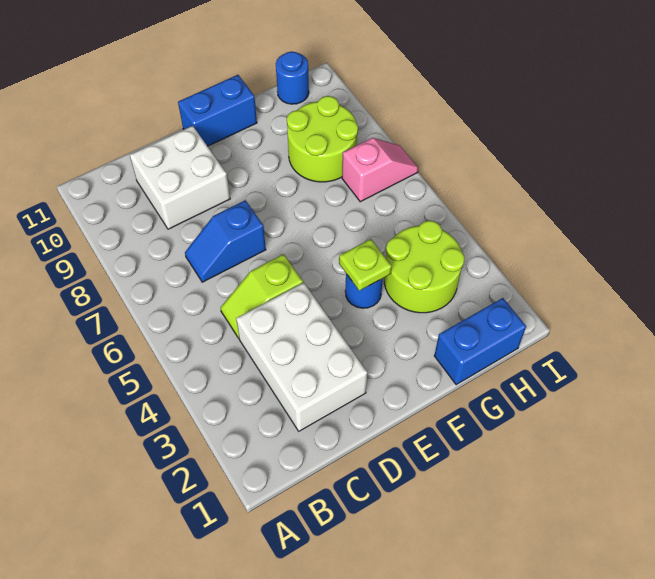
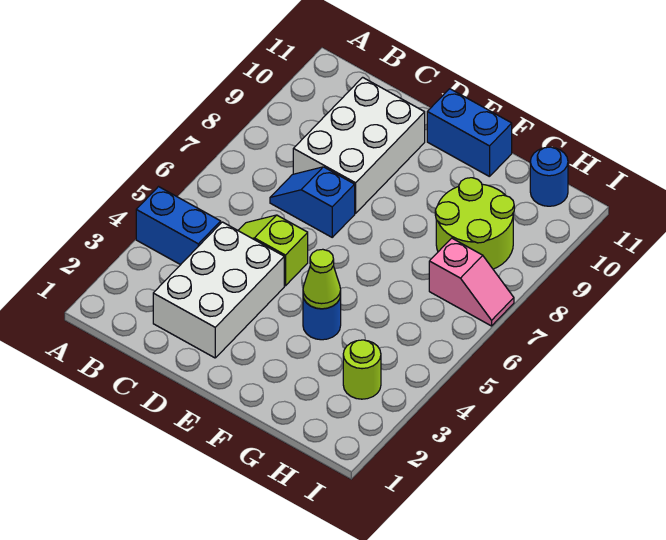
white brick C9:D10 level 1 -> white brick C8:D10 level 1
lime plate F4 level 2 -> lime cone F4 level 2
blue brick G1:H1 level 1 -> blue brick A4:B4 level 1
lime round brick G3:H4 level 1 -> lime round brick H3 level 1

